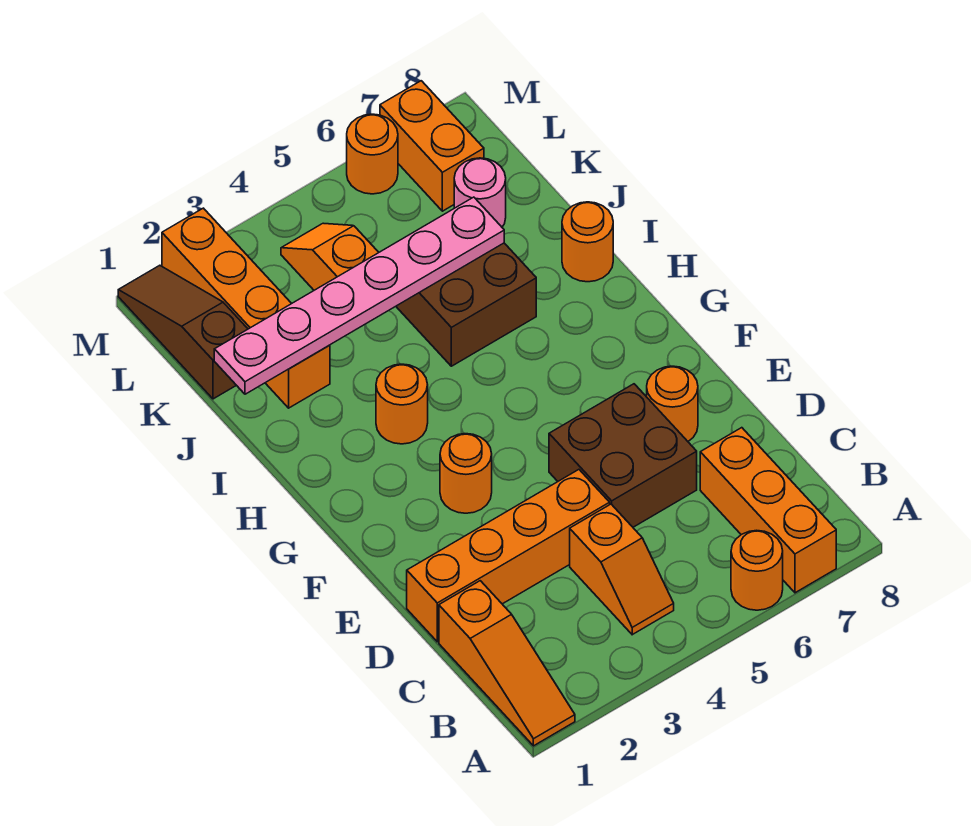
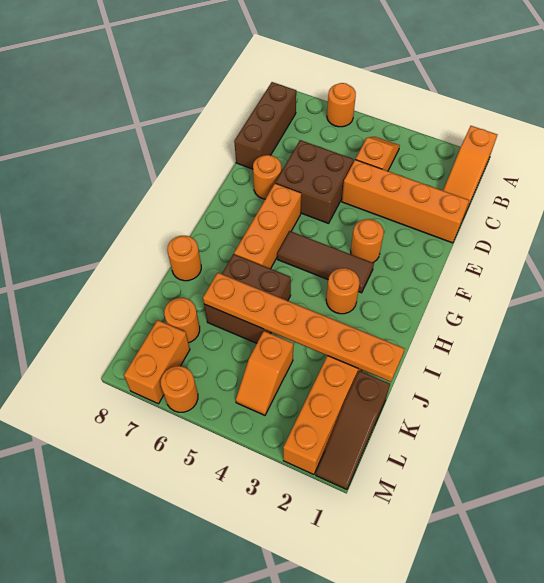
orange slope A1:C1 level 1 top C -> orange slope A1:C1 level 1 top A
orange brick A7:C7 level 1 -> orange brick F6:H6 level 1
none -> brown brick B8:D8 level 1
none -> brown tile G3:G5 level 1
pink plate J1:J6 level 2 -> orange plate J1:J6 level 2
pink round brick K7 level 1 -> orange round brick K7 level 1

